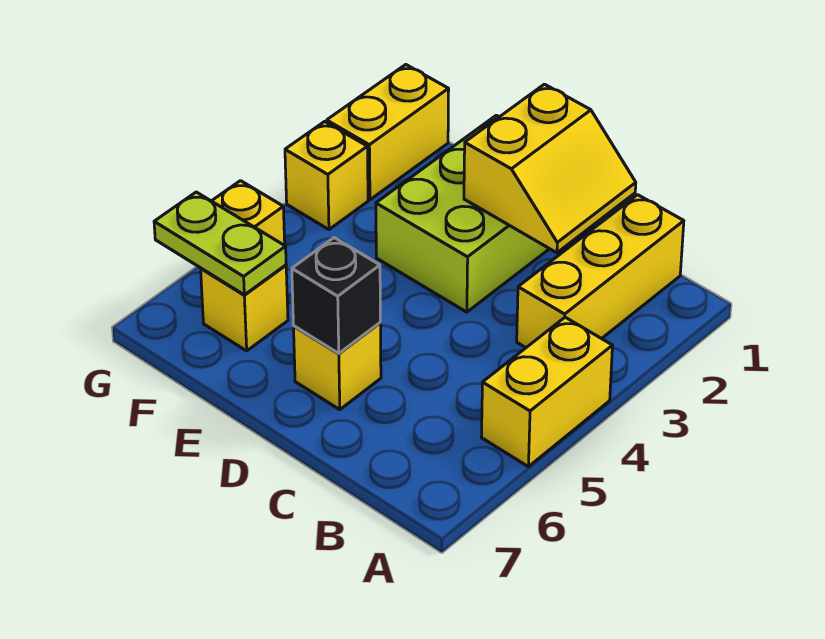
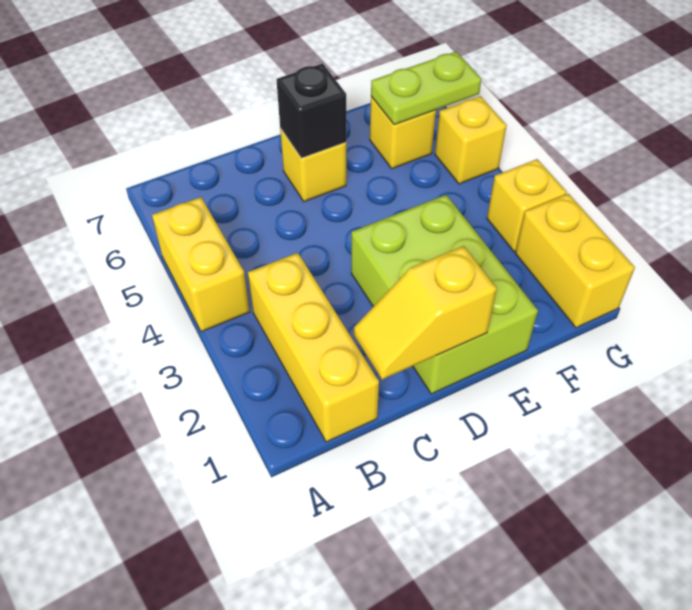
yellow slope C1:D2 level 2 top D -> yellow slope C1:D1 level 2 top D

